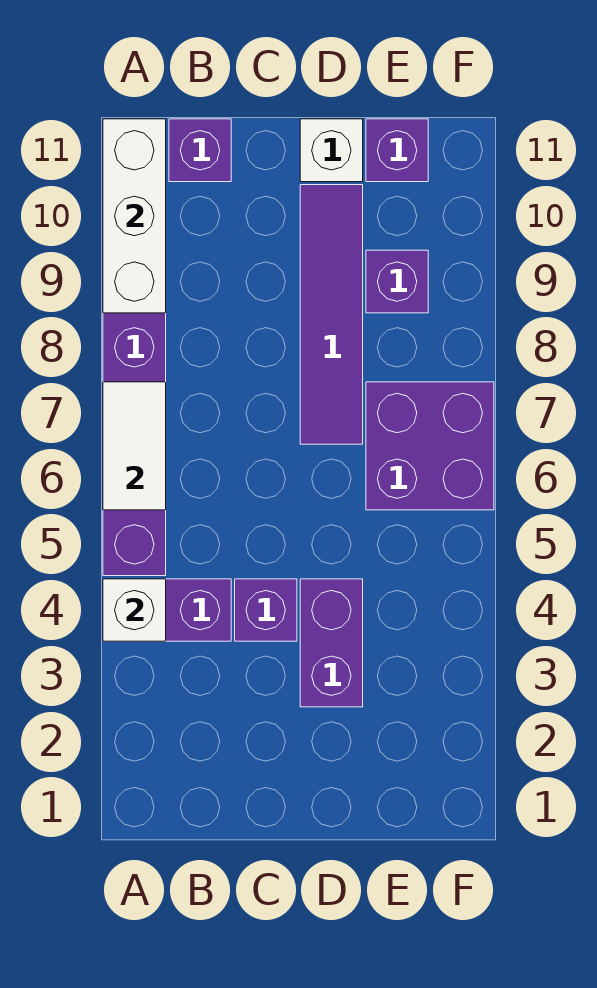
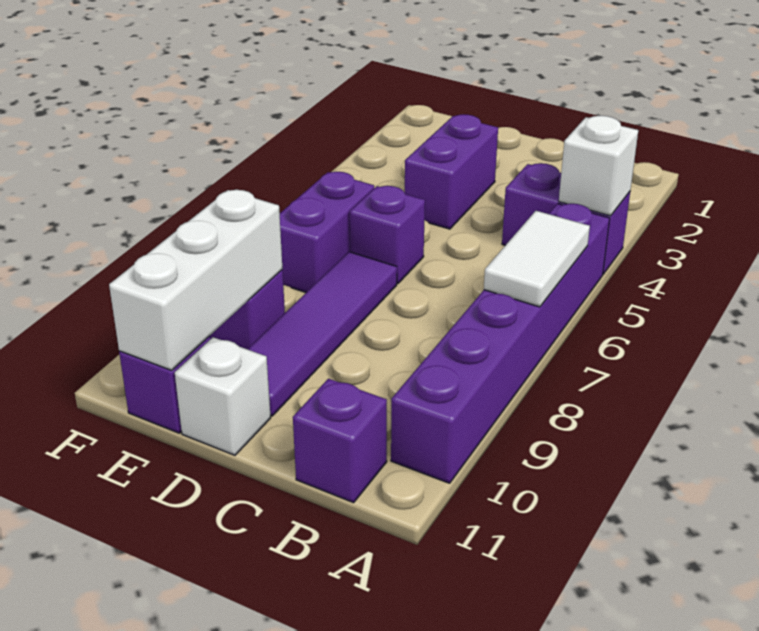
white brick A9:A11 level 2 -> white brick E9:E11 level 2
purple brick C4 level 1 -> purple brick D6 level 1
purple brick E6:F7 level 1 -> purple brick E6:E7 level 1

